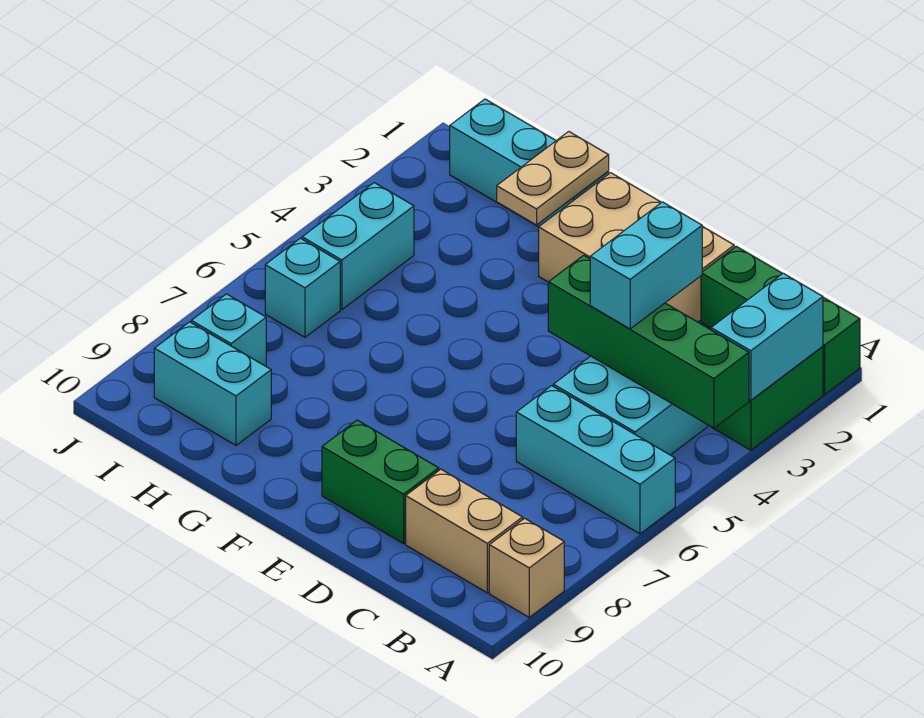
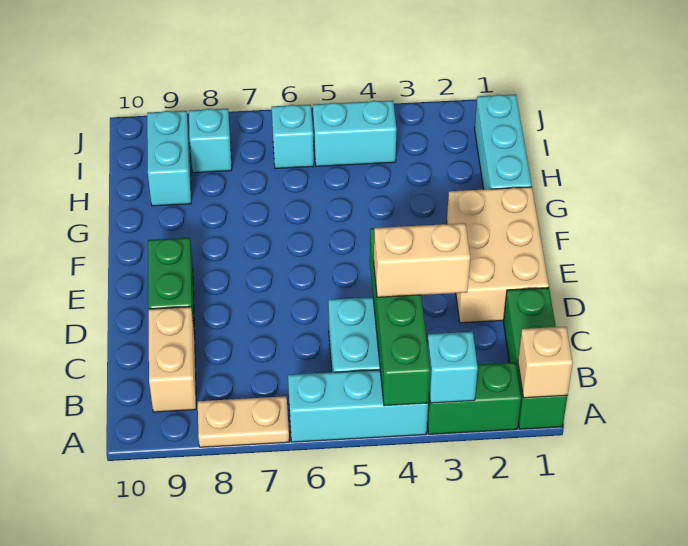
cyan brick A2:A3 level 2 -> cyan brick A3 level 2
cyan brick A6:C6 level 1 -> cyan brick A4:A6 level 1
tan brick A9 level 1 -> tan brick A1 level 2
cyan brick C3:C4 level 3 -> tan brick C3:C4 level 3
tan plate G1:G2 level 2 -> tan plate A7:A8 level 1

